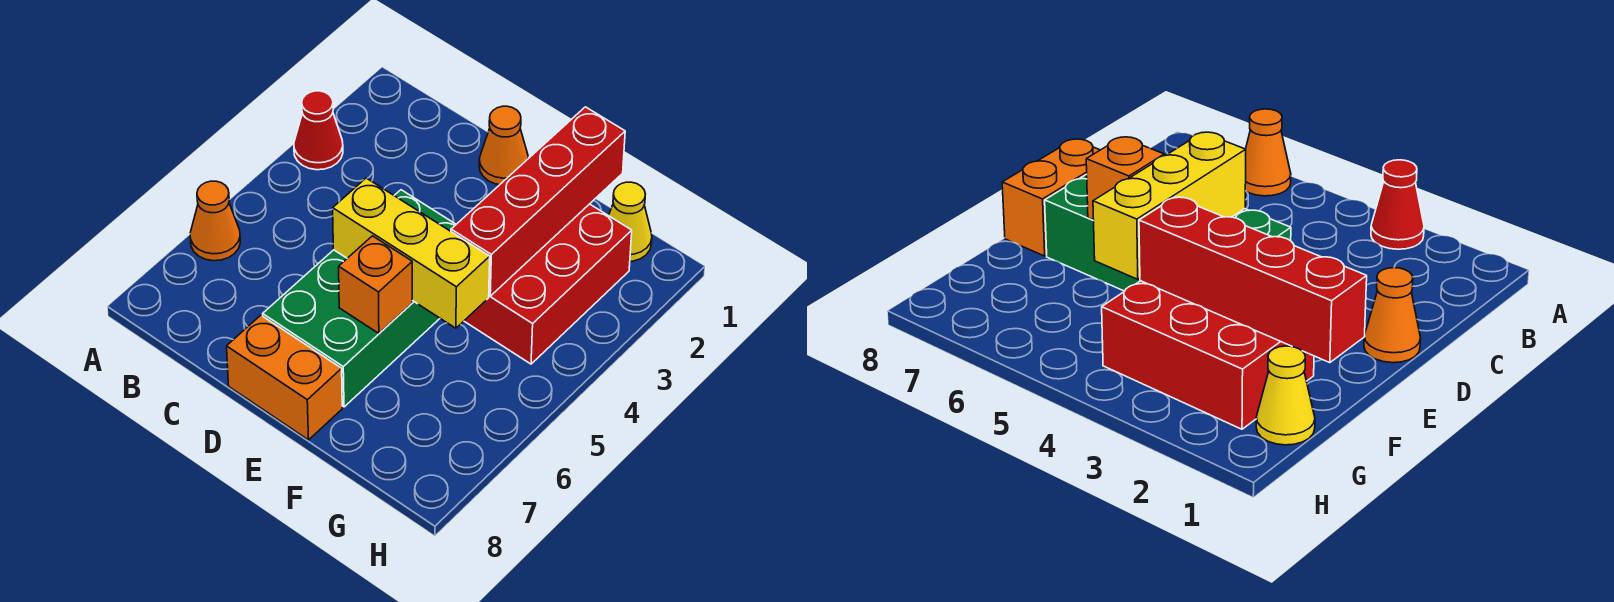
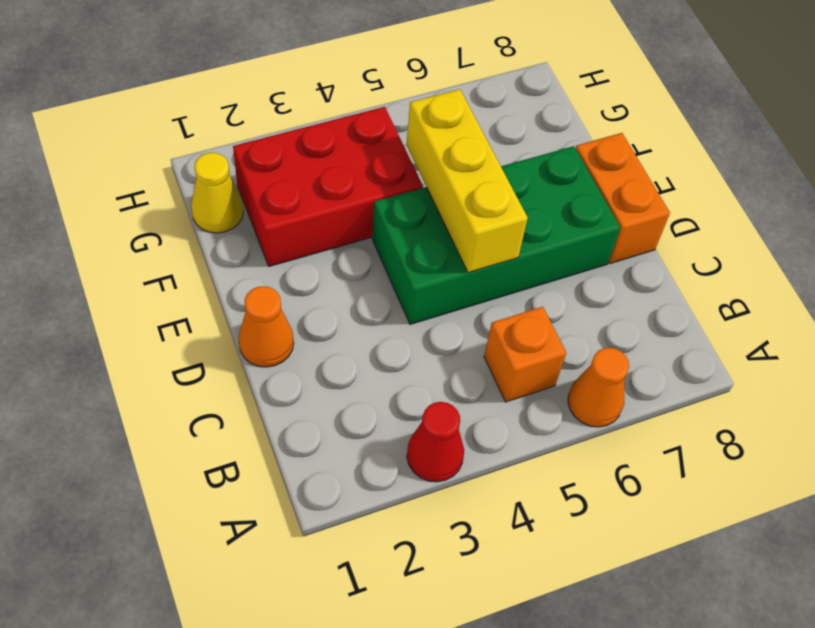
orange brick E6 level 2 -> orange brick B5 level 1
red brick F1:F4 level 2 -> none

